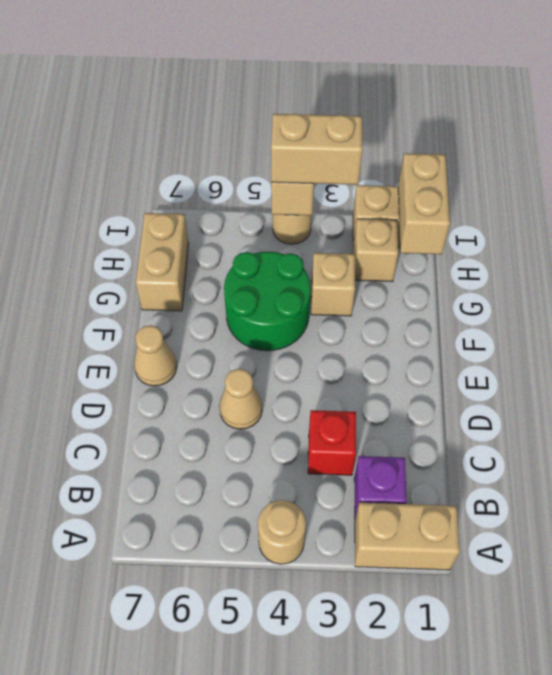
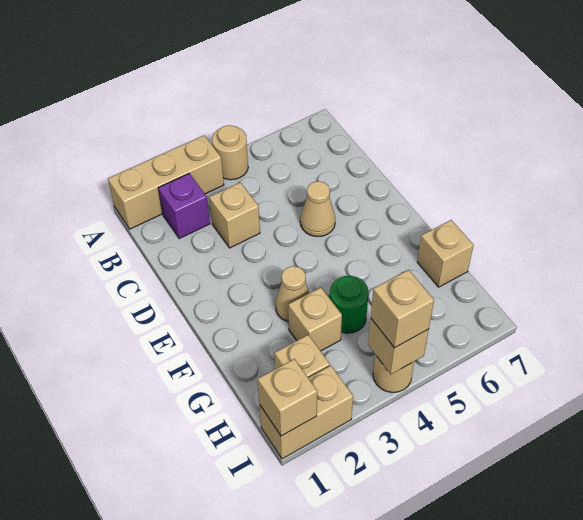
tan brick A1:A2 level 1 -> tan brick A1:A3 level 1
red brick C3 level 1 -> tan brick C3 level 1
tan cone E7 level 1 -> tan cone F3 level 1
green round brick F4:G5 level 1 -> green round brick G4 level 1
tan brick G7:H7 level 1 -> tan brick G7 level 1
tan brick H1:I1 level 2 -> tan brick I1 level 2
tan brick I3:I4 level 3 -> tan brick I4 level 3

